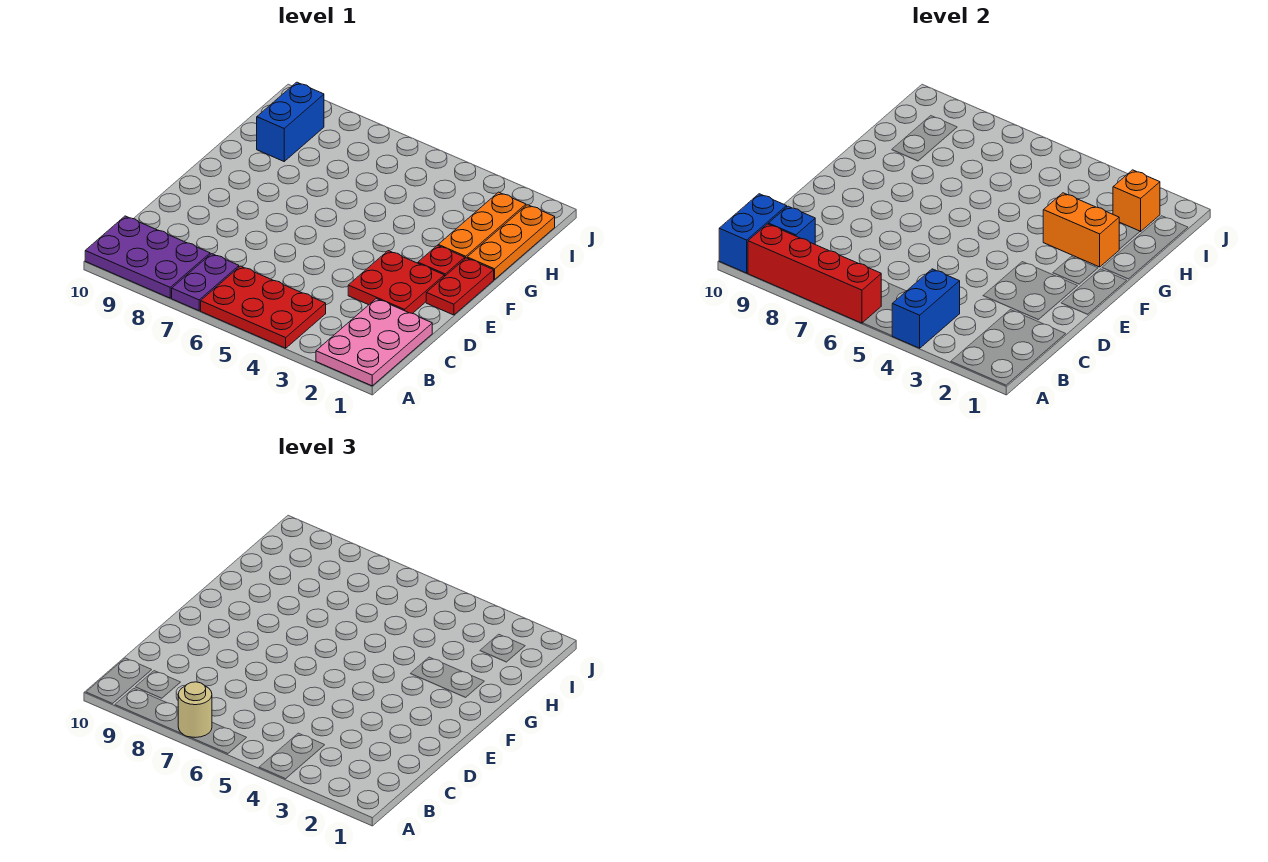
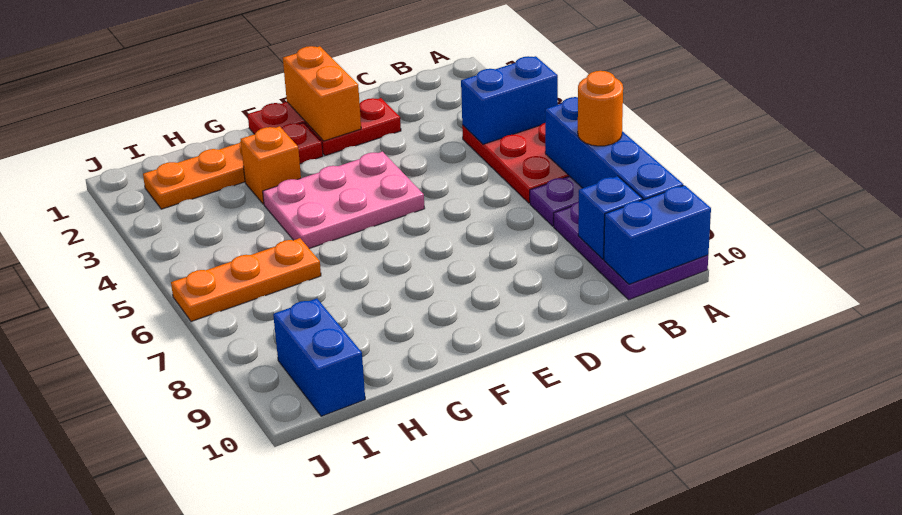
pink plate A1:C2 level 1 -> pink plate E4:G5 level 1
red brick A6:A9 level 2 -> blue brick A6:A9 level 2
tan round brick A7 level 3 -> orange round brick A7 level 3
red plate D2:E3 level 1 -> red plate D2:E2 level 1
orange plate G1:I1 level 1 -> orange plate H6:J6 level 1
orange brick G2:G3 level 2 -> orange brick E1:E2 level 2
blue brick H9:I9 level 1 -> blue brick I9:I10 level 1
orange brick I2 level 2 -> orange brick G3 level 1

